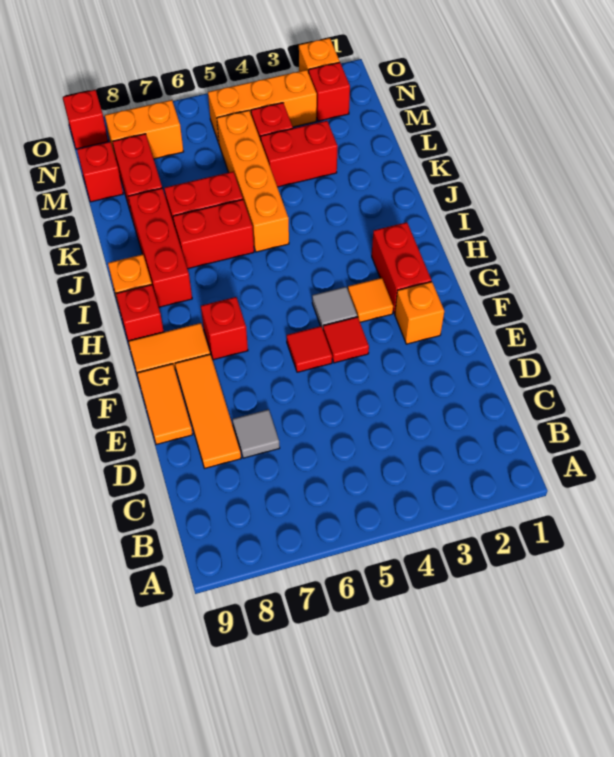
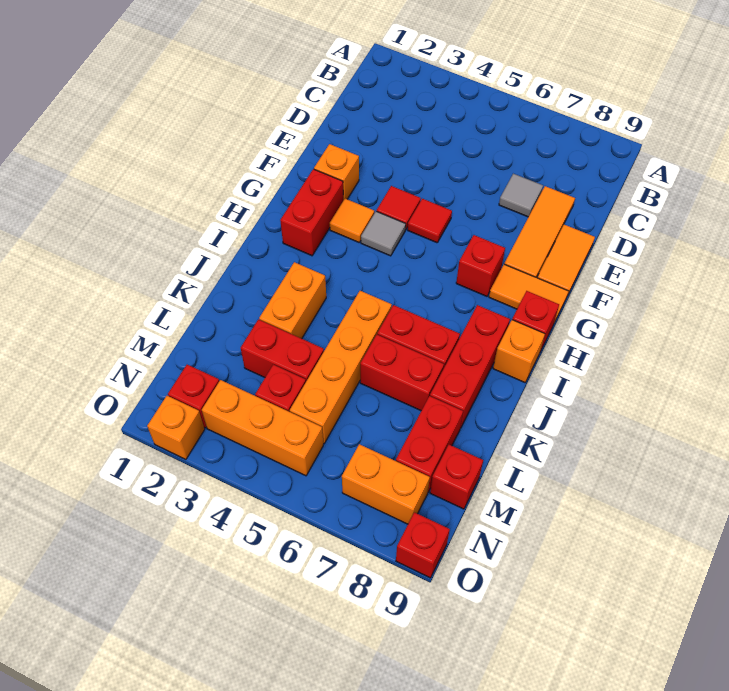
none -> orange brick J3:K3 level 1

